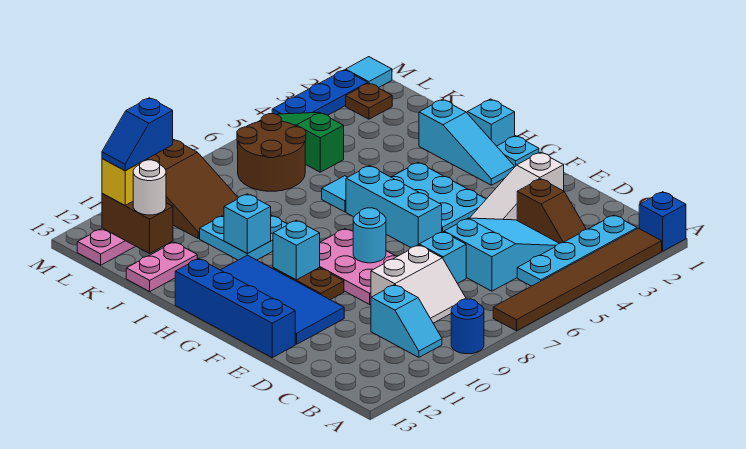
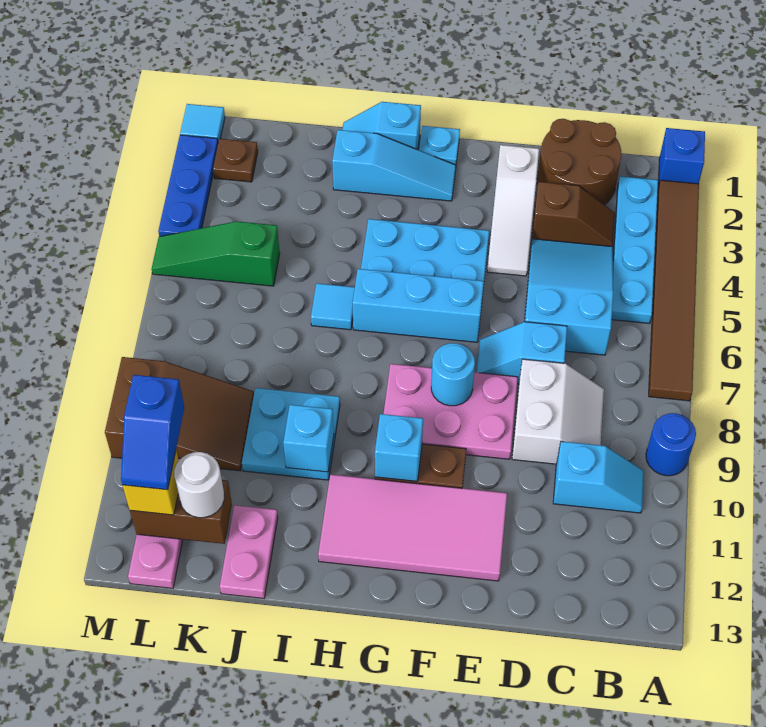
blue tile E11:H12 level 1 -> pink tile E11:H12 level 1
blue brick E13:H13 level 1 -> none
brown round brick K6:L7 level 1 -> brown round brick C1:D2 level 1

